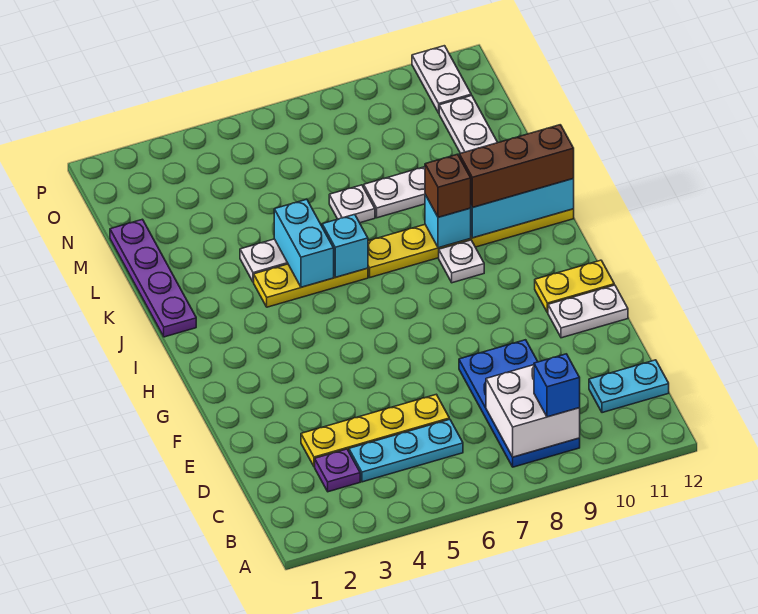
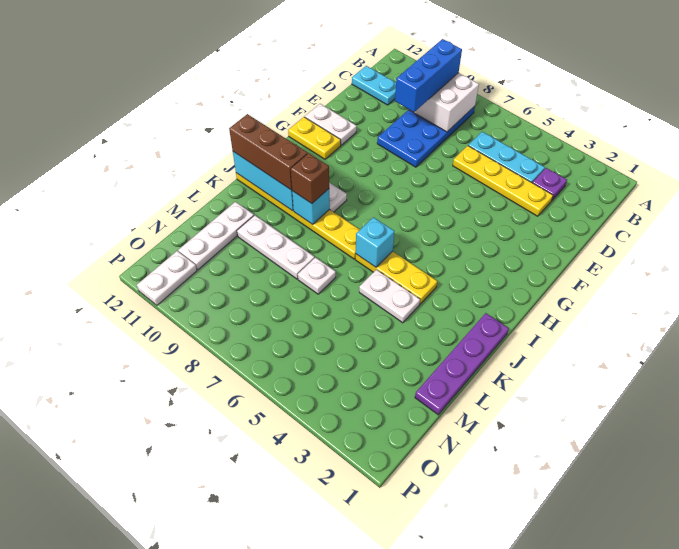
blue brick B9 level 3 -> blue brick B9:D9 level 3
cyan brick J5:K5 level 2 -> none

